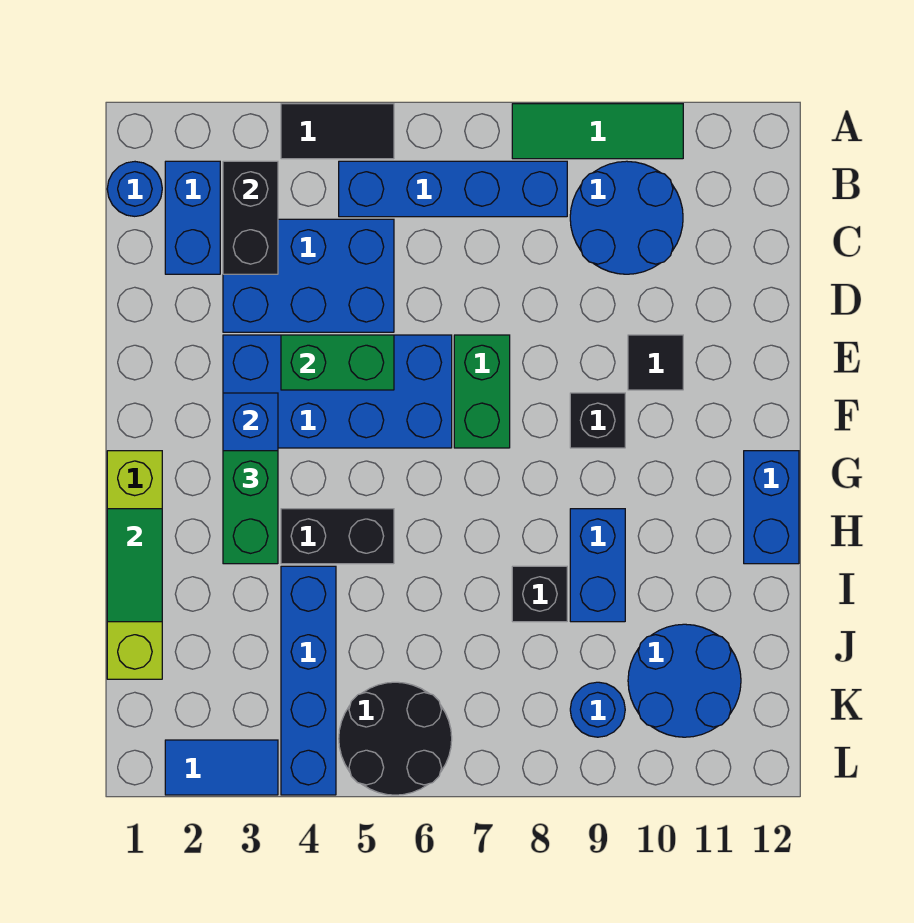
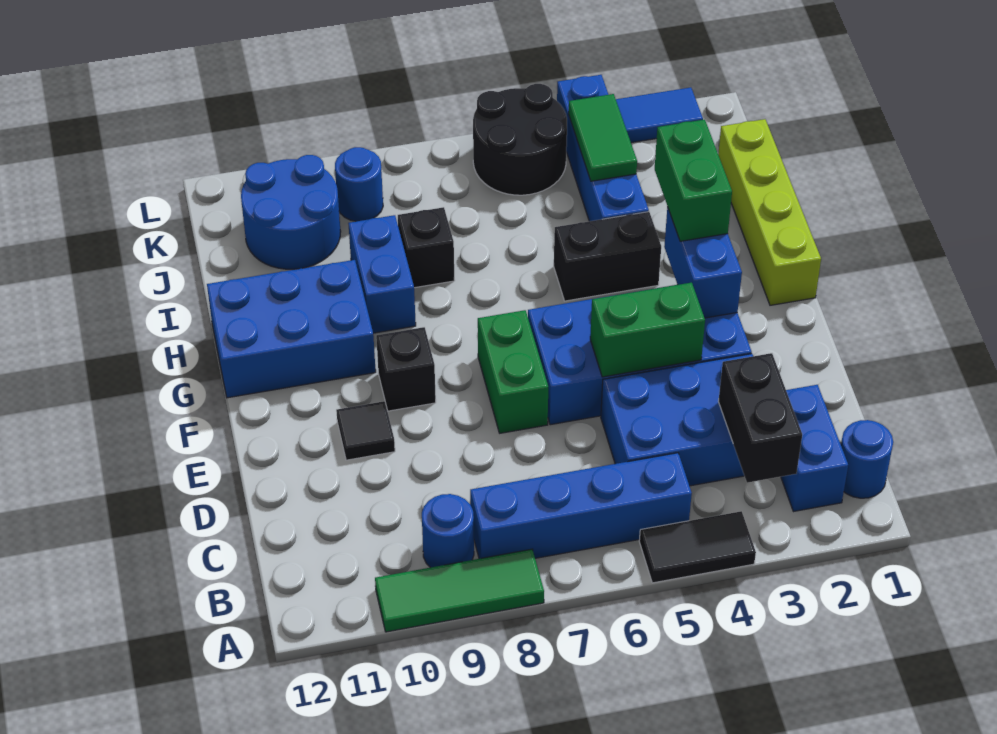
blue round brick B9:C10 level 1 -> blue round brick B9 level 1
blue brick G12:H12 level 1 -> blue brick G10:H12 level 1
green tile H1:I1 level 2 -> green tile J4:K4 level 2

